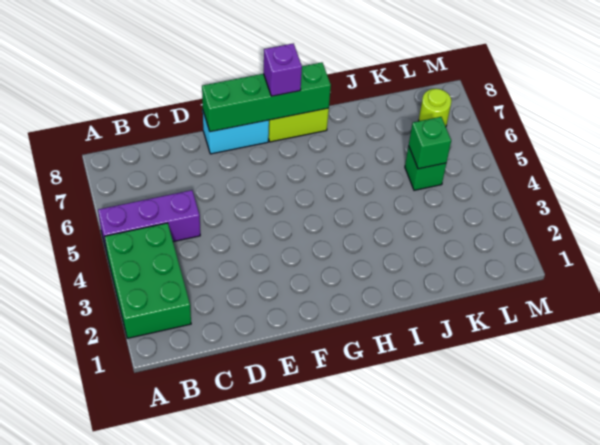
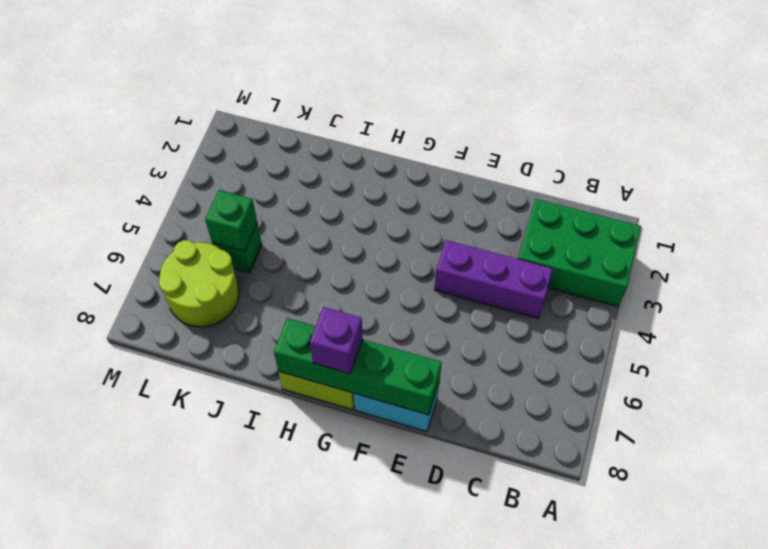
green brick A2:B4 level 1 -> green brick A2:C3 level 1
purple brick A5:C5 level 1 -> purple brick C4:E4 level 1
lime round brick L7 level 1 -> lime round brick K6:L7 level 1

